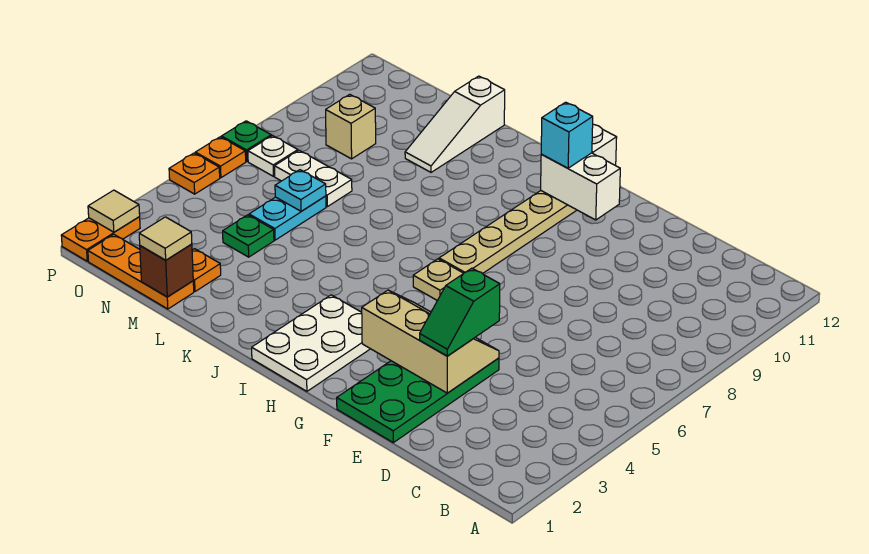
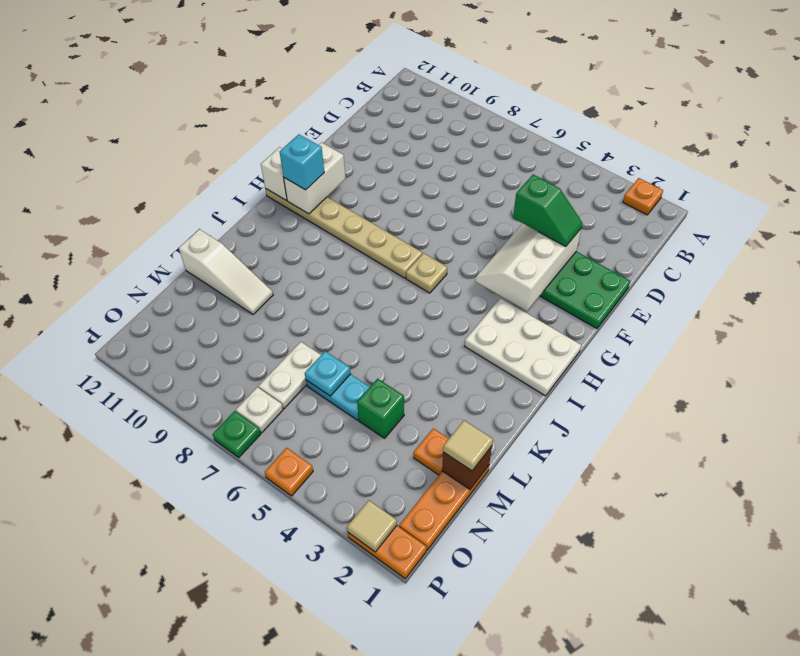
tan slope E3:G4 level 2 top 3 -> white slope E3:G4 level 2 top 3
green plate M4 level 1 -> green brick M4 level 1
tan brick N9 level 1 -> none
orange plate P6 level 1 -> orange plate A2 level 1

